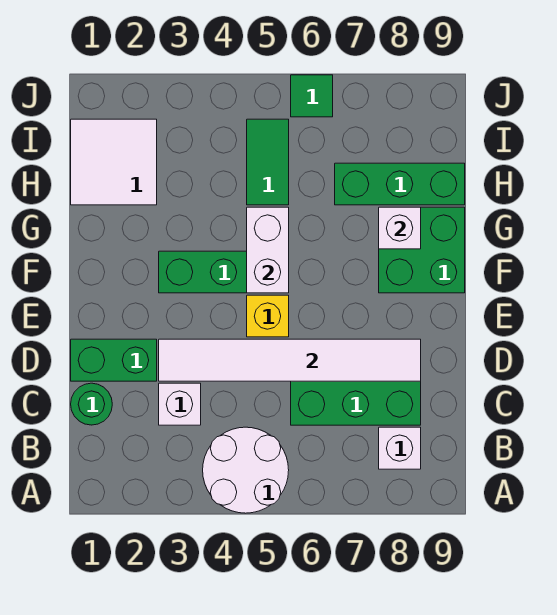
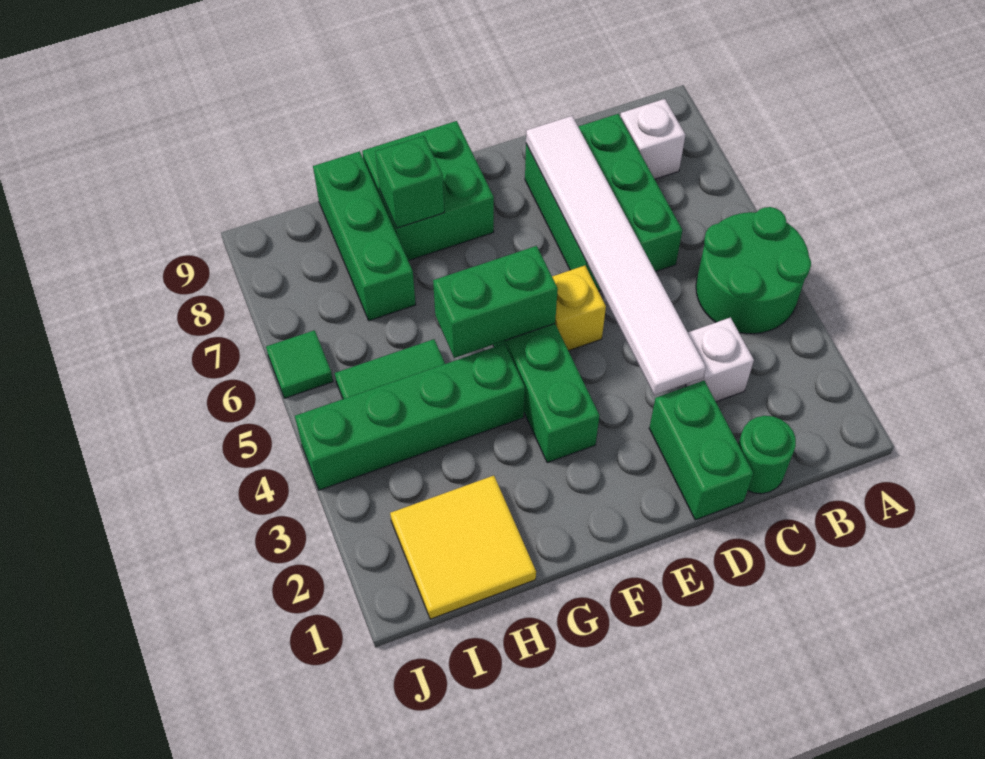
white round brick A4:B5 level 1 -> green round brick A4:B5 level 1
white brick F5:G5 level 2 -> green brick F5:G5 level 2
none -> green brick G4:J4 level 1
white brick G8 level 2 -> green brick G8 level 2
white tile H1:I2 level 1 -> yellow tile H1:I2 level 1

